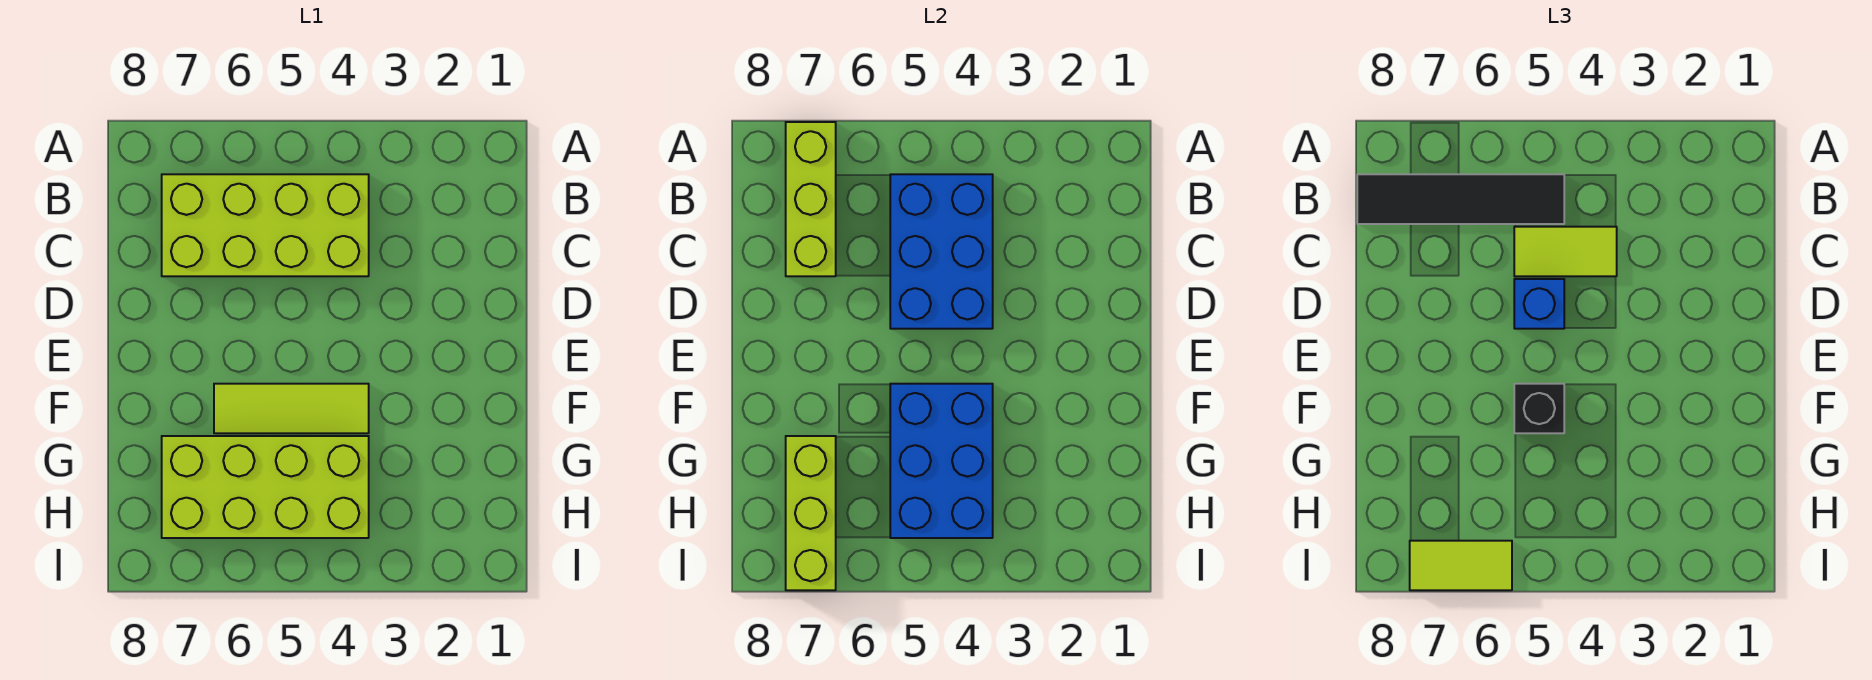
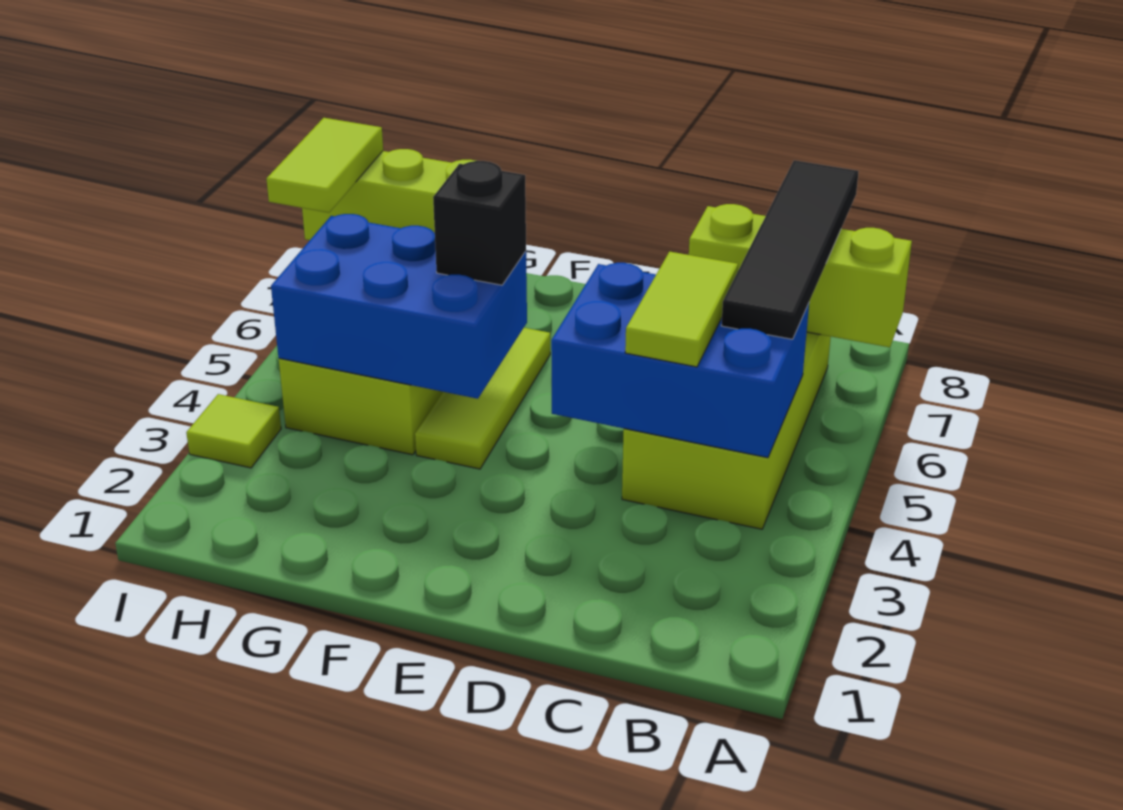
blue brick D5 level 3 -> none
none -> lime tile I3 level 1

